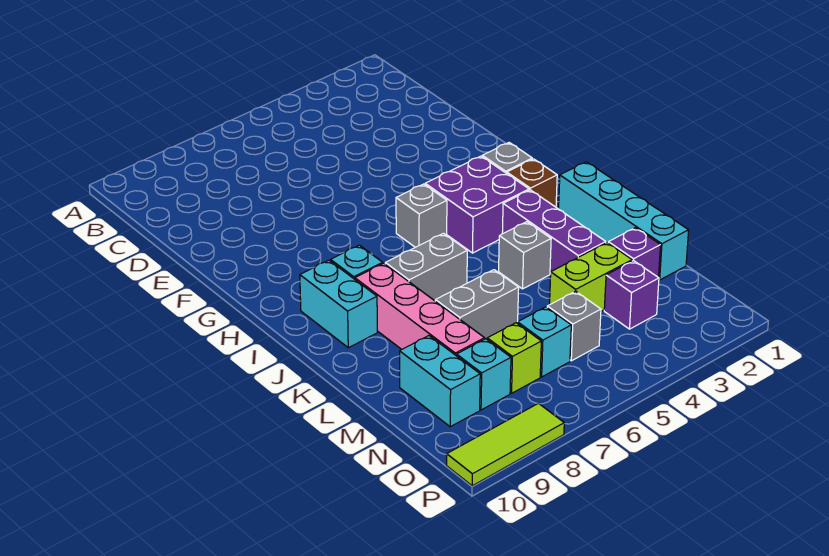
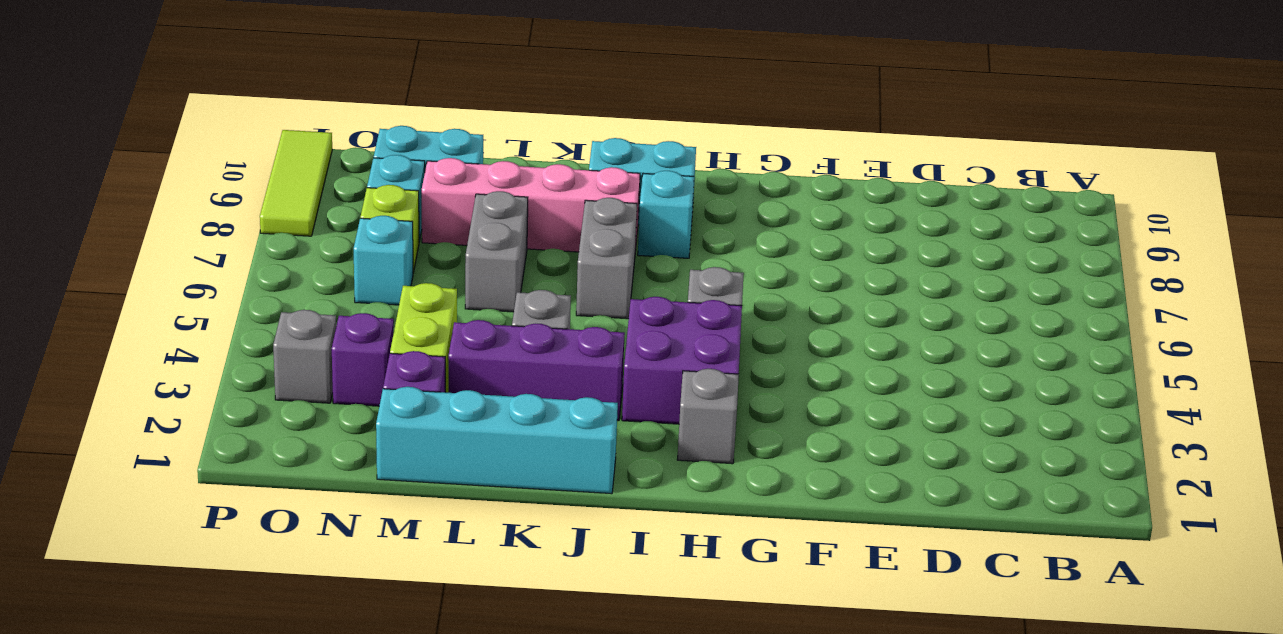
brown brick I2 level 1 -> none
grey brick N5 level 1 -> grey brick O3 level 1

